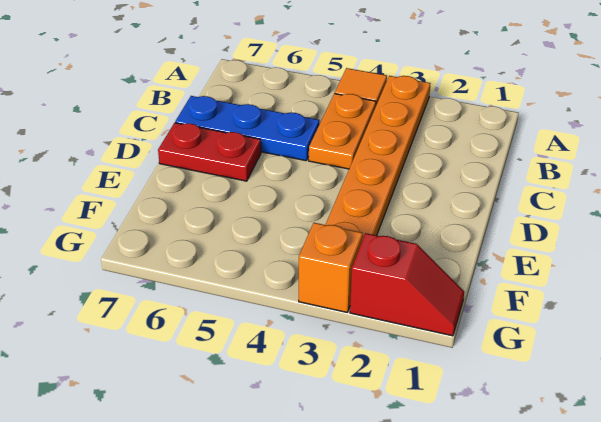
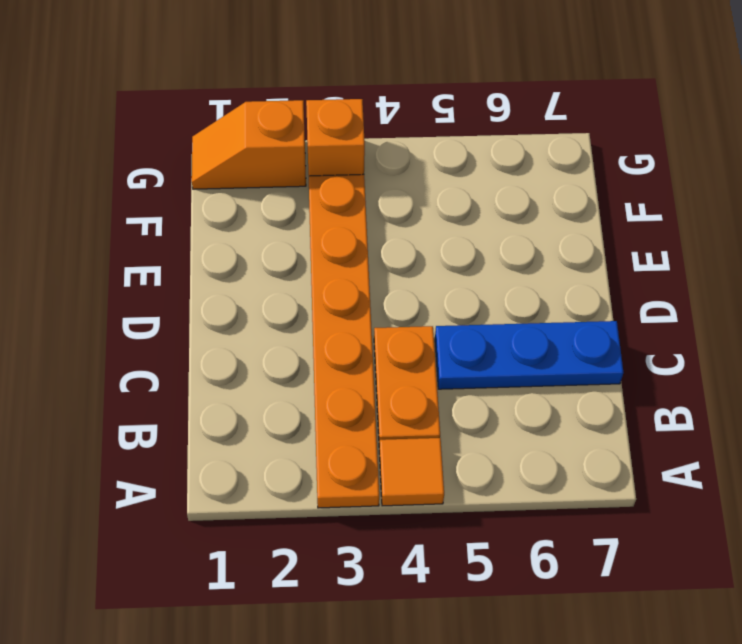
red plate D6:D7 level 1 -> none
red slope G1:G2 level 1 top 2 -> orange slope G1:G2 level 1 top 2

